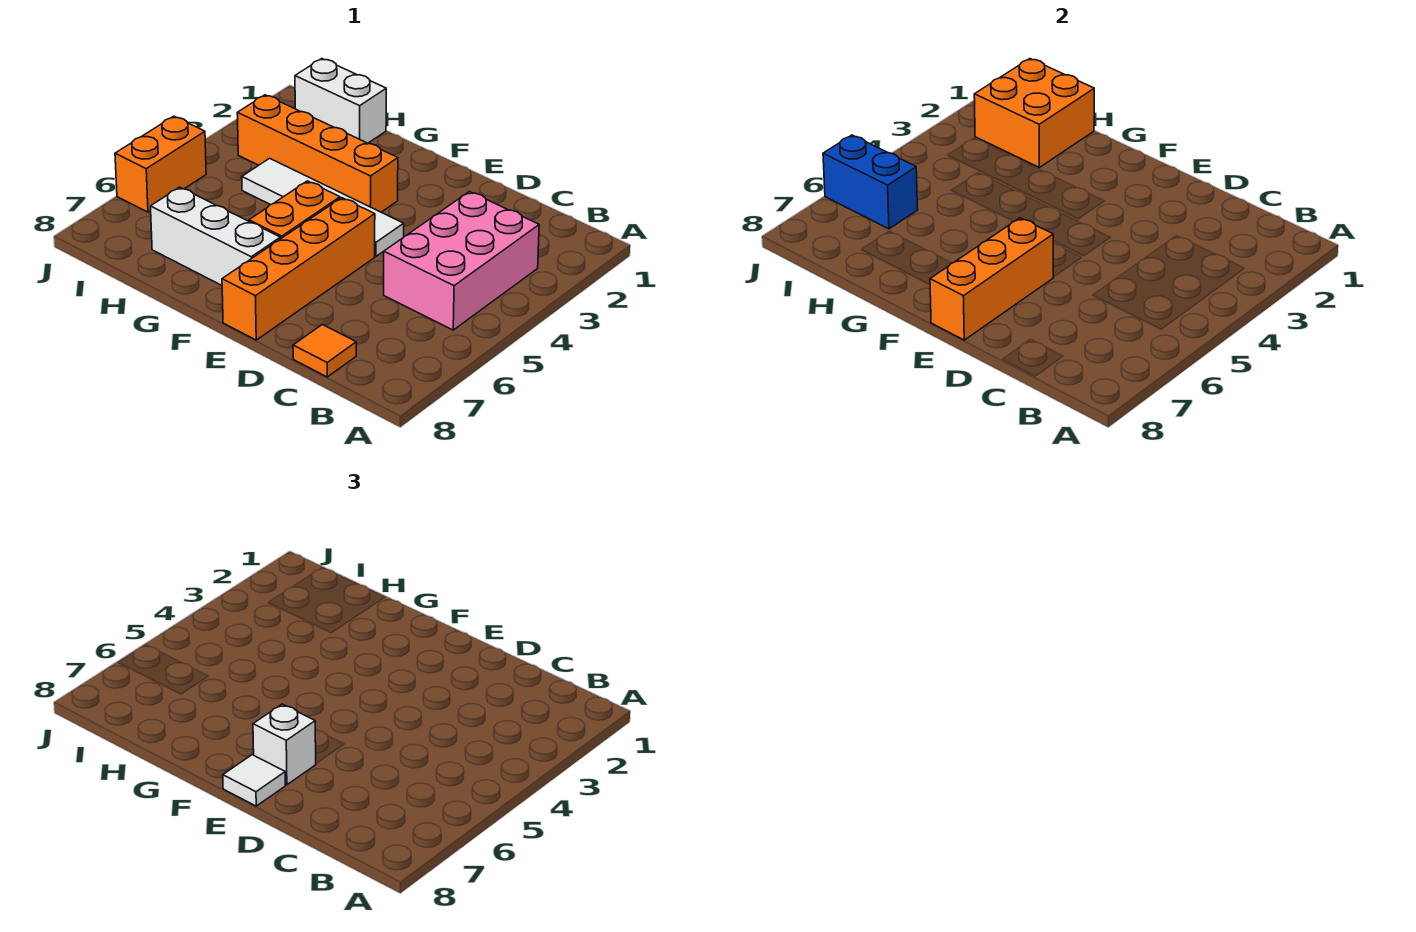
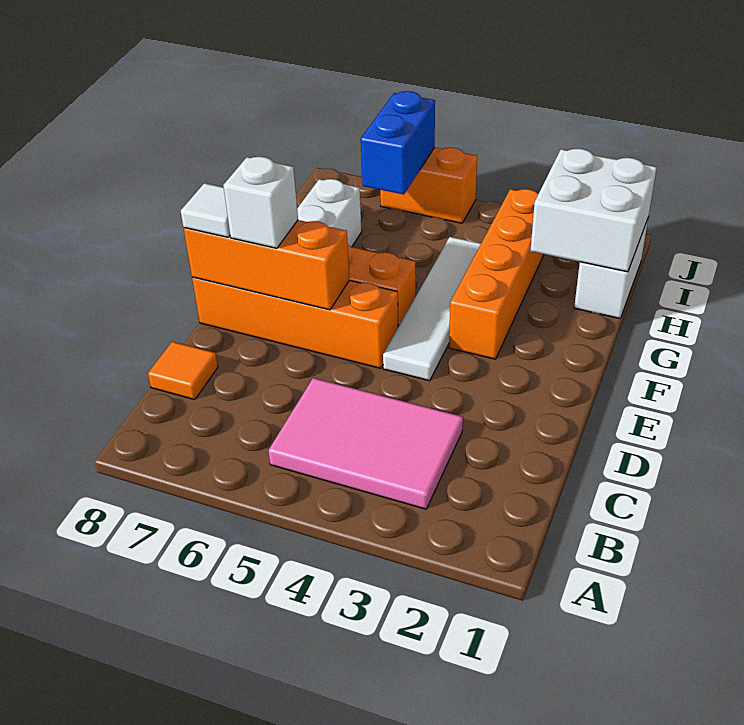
pink brick B3:C5 level 1 -> pink tile B3:C5 level 1
orange brick H1:I2 level 2 -> white brick H1:I2 level 2

